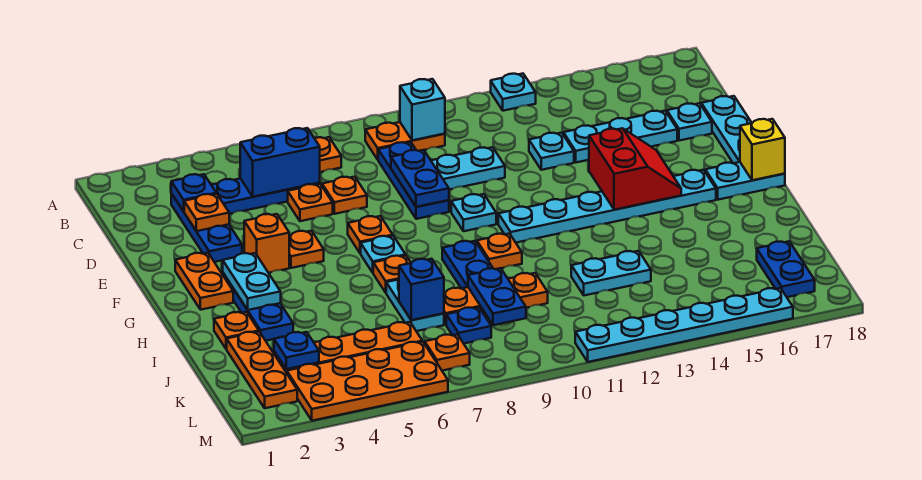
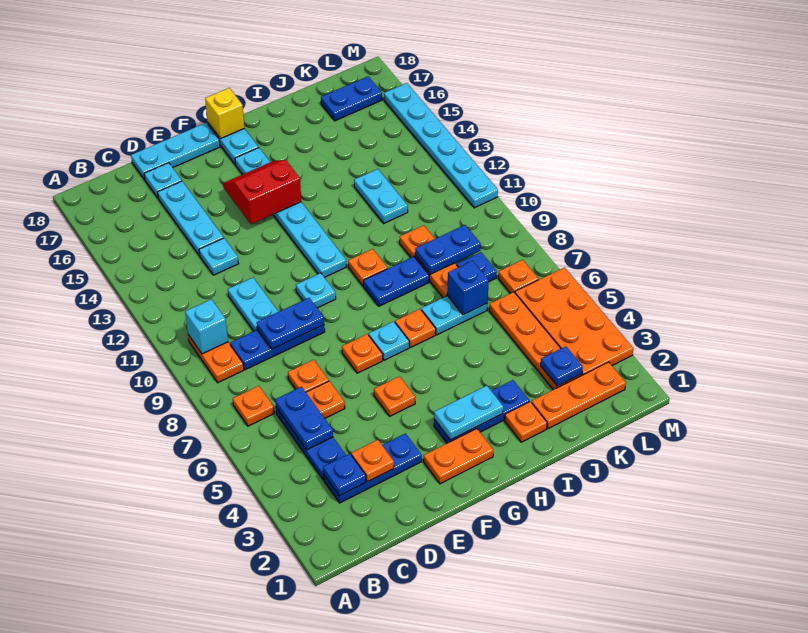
cyan plate A13 level 1 -> none
blue brick C5:C6 level 2 -> blue plate C5:C6 level 2
orange brick F4 level 1 -> none

